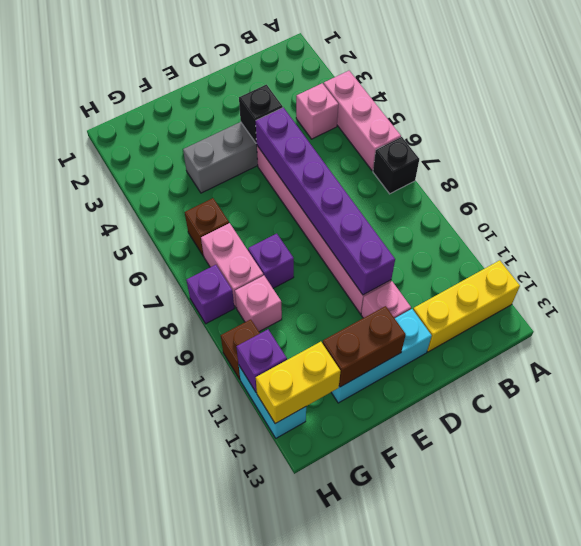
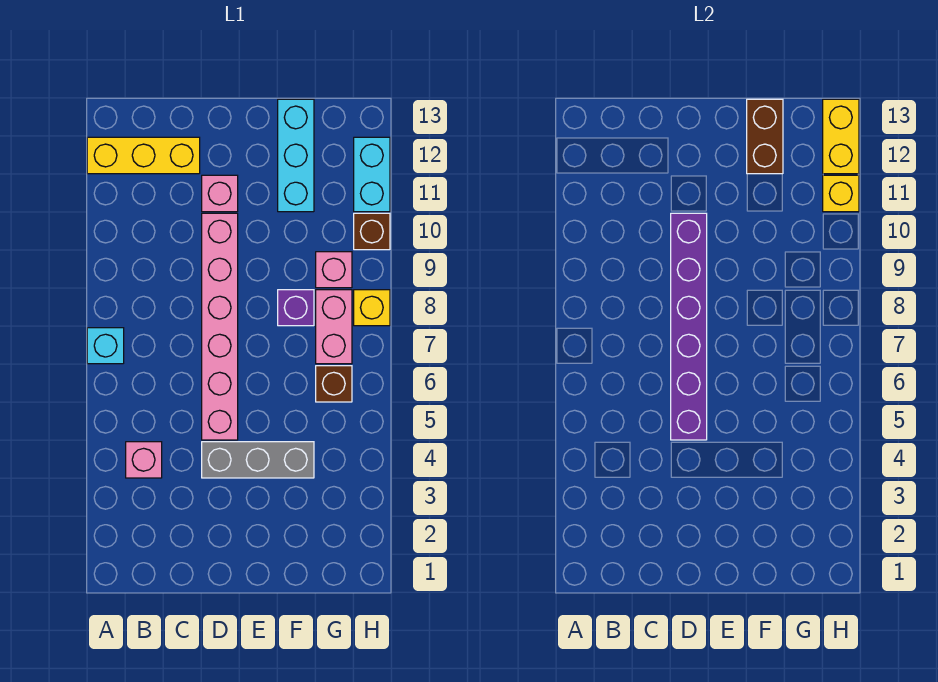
pink brick A4:A6 level 1 -> none
black brick A7 level 1 -> cyan brick A7 level 1
black brick D4 level 2 -> none
cyan brick D12:F12 level 1 -> cyan brick F11:F13 level 1
brown brick E12:F12 level 2 -> brown brick F12:F13 level 2
yellow brick G12:H12 level 2 -> yellow brick H12:H13 level 2
purple brick H8 level 1 -> yellow brick H8 level 1
purple brick H11 level 2 -> yellow brick H11 level 2

